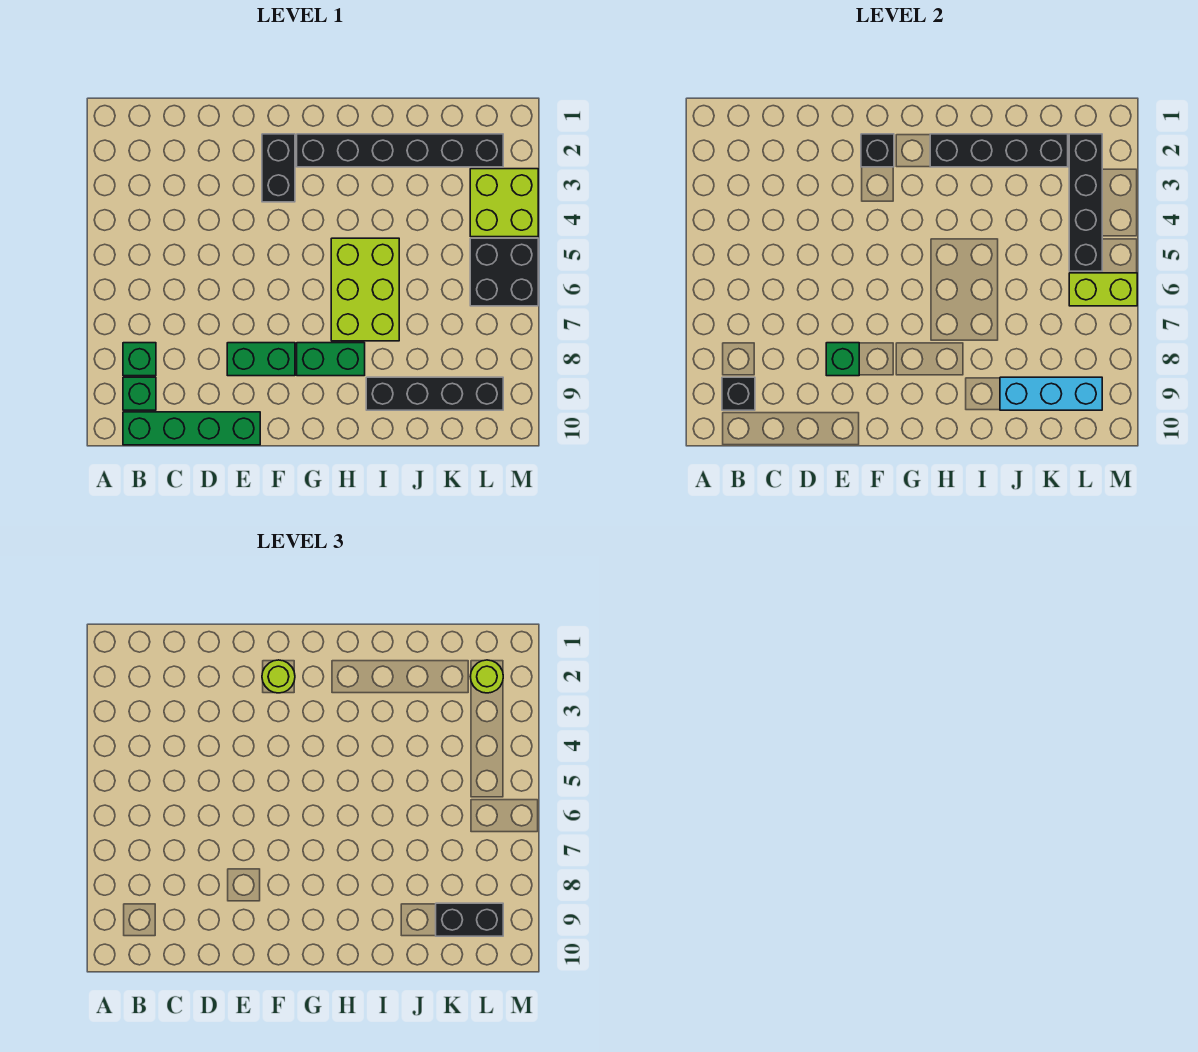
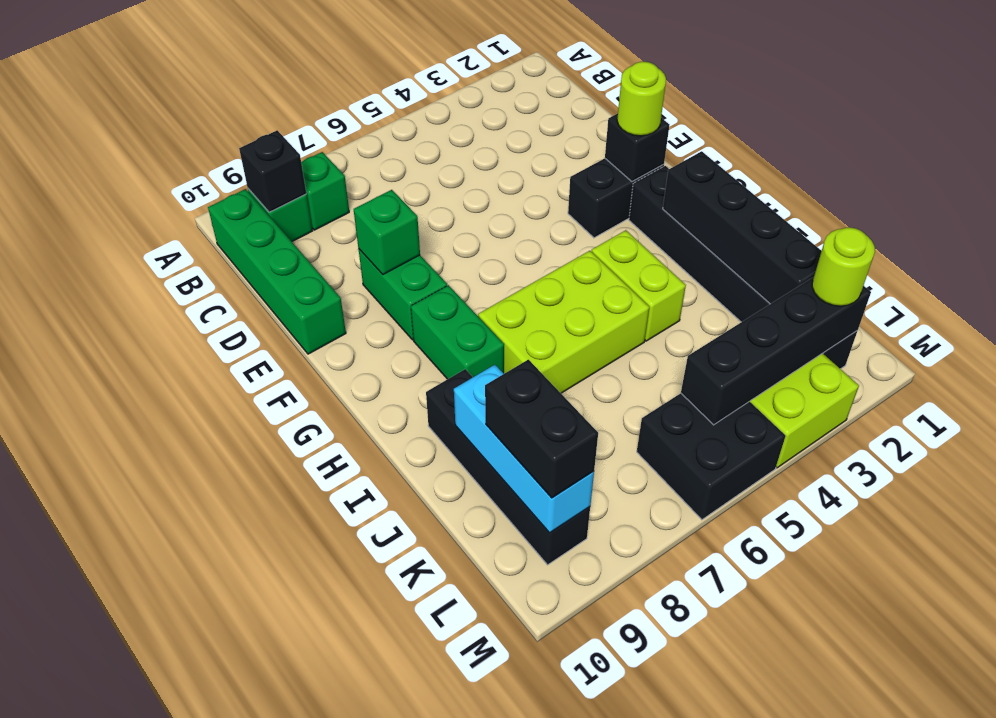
lime brick L6:M6 level 2 -> lime brick H4:I4 level 1

